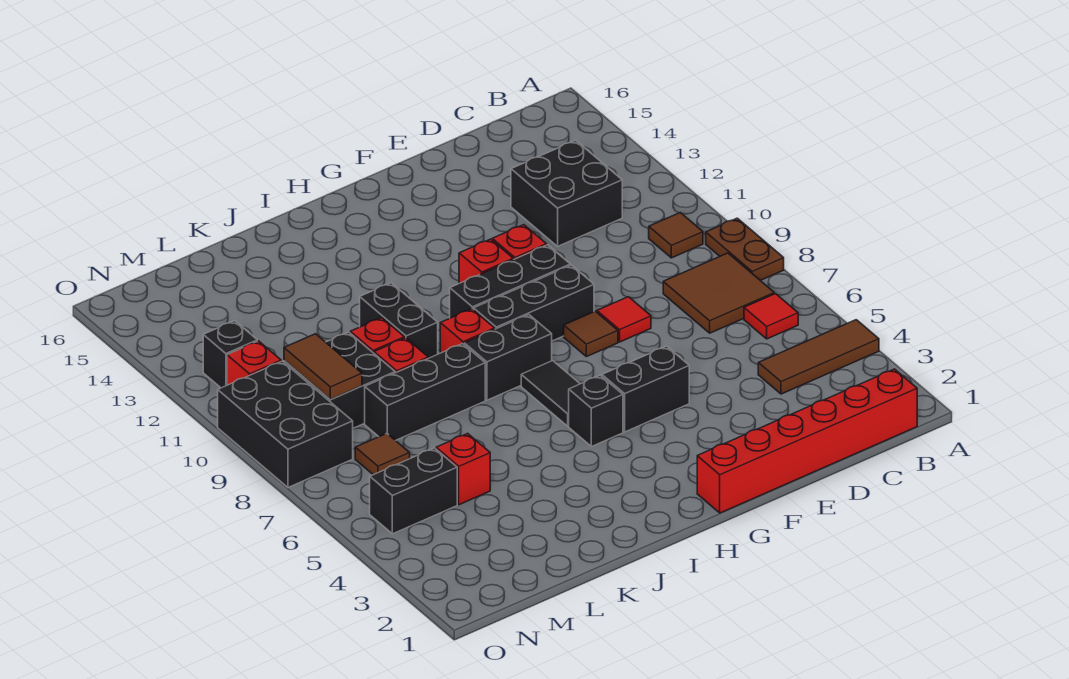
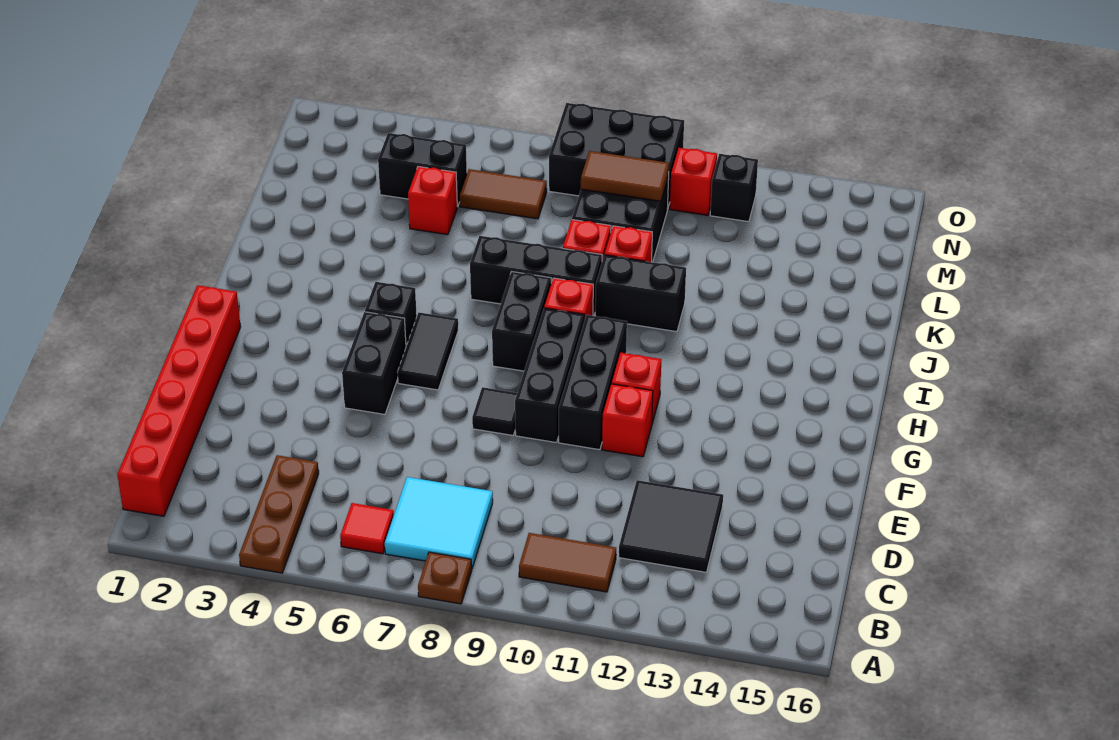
brown tile A4:C4 level 1 -> brown plate A4:C4 level 1
brown plate A8:A9 level 1 -> brown plate A8 level 1
brown tile B7:C8 level 1 -> cyan tile B7:C8 level 1
brown tile B10 level 1 -> brown tile B10:B11 level 1
black brick C12:D13 level 1 -> black tile C12:D13 level 1
red tile E8 level 1 -> none
brown tile F8 level 1 -> black tile F8 level 1
black tile H6:H7 level 1 -> black tile G6:H6 level 1
black brick J8:L8 level 1 -> black brick J7:J9 level 1
black brick M5:N5 level 1 -> black brick M4:M5 level 1
brown tile M7 level 1 -> brown tile M6:M7 level 1

